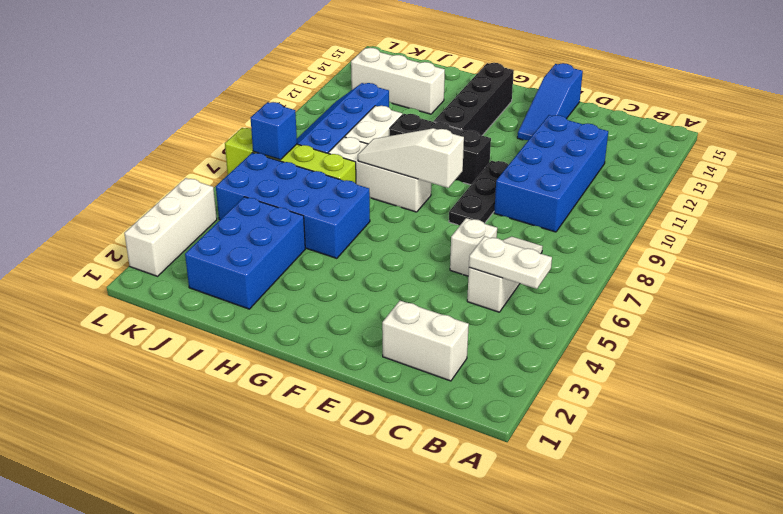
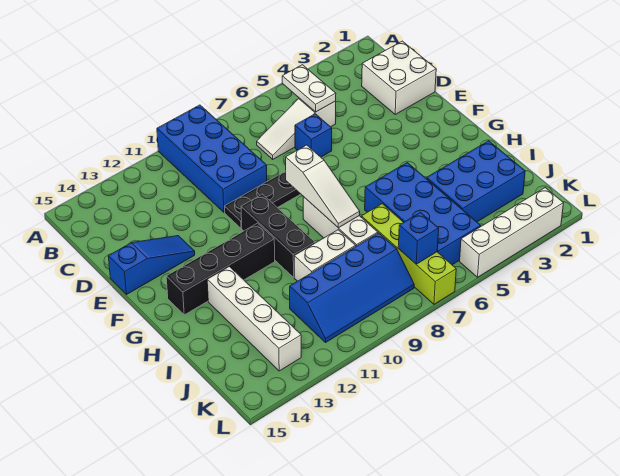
white brick C2:D2 level 1 -> white brick C1:D2 level 1
blue brick C9:D12 level 1 -> blue brick A9:D10 level 1
white brick D6 level 1 -> blue brick D6 level 1
white brick I13:K13 level 1 -> white brick H13:K13 level 1
white brick L2:L4 level 1 -> white brick L2:L5 level 1

